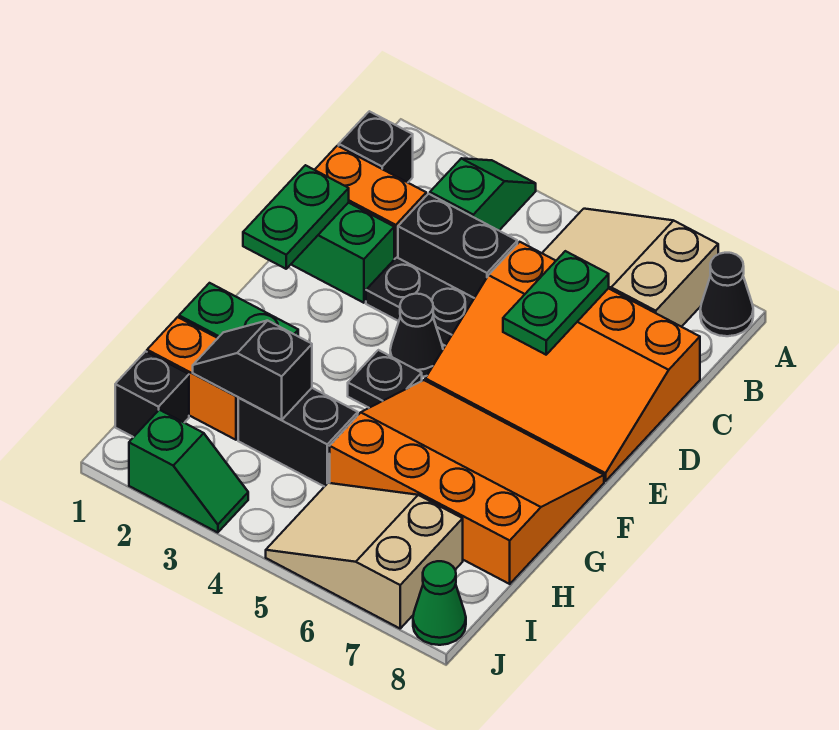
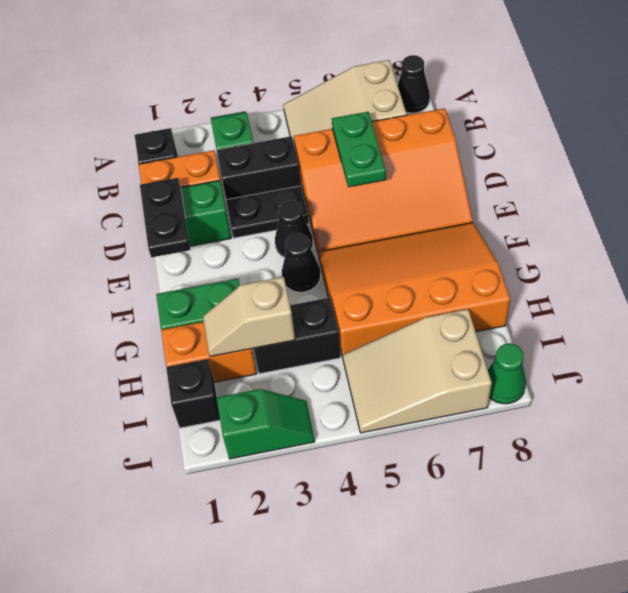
green plate D1:E1 level 2 -> black plate D1:E1 level 2
black plate F4 level 1 -> black cone F4 level 1
black slope H2:H3 level 2 top 3 -> tan slope H2:H3 level 2 top 3

